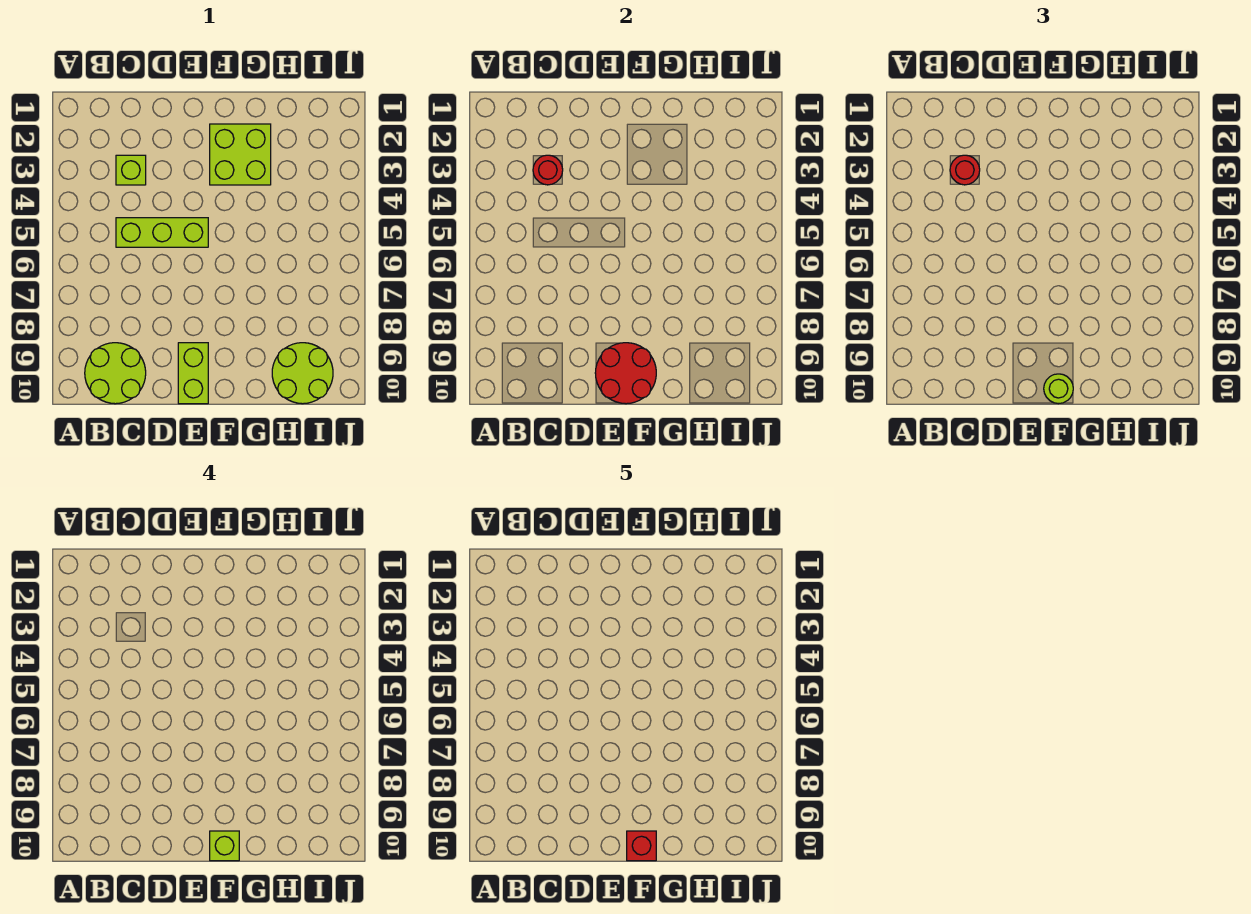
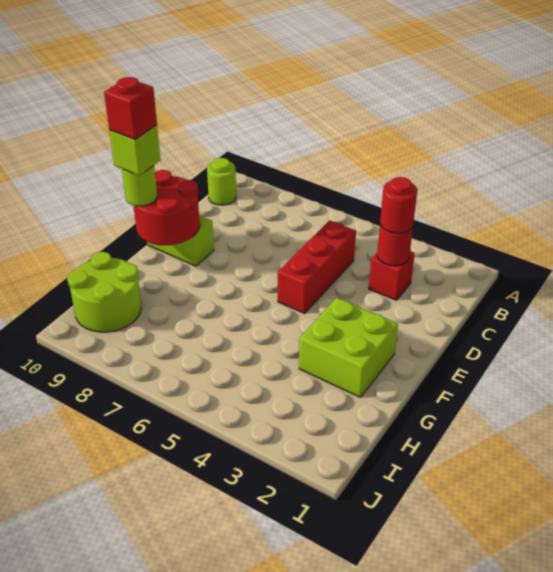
lime round brick B9:C10 level 1 -> lime round brick B10 level 1
lime brick C3 level 1 -> red brick C3 level 1
lime brick C5:E5 level 1 -> red brick C5:E5 level 1

